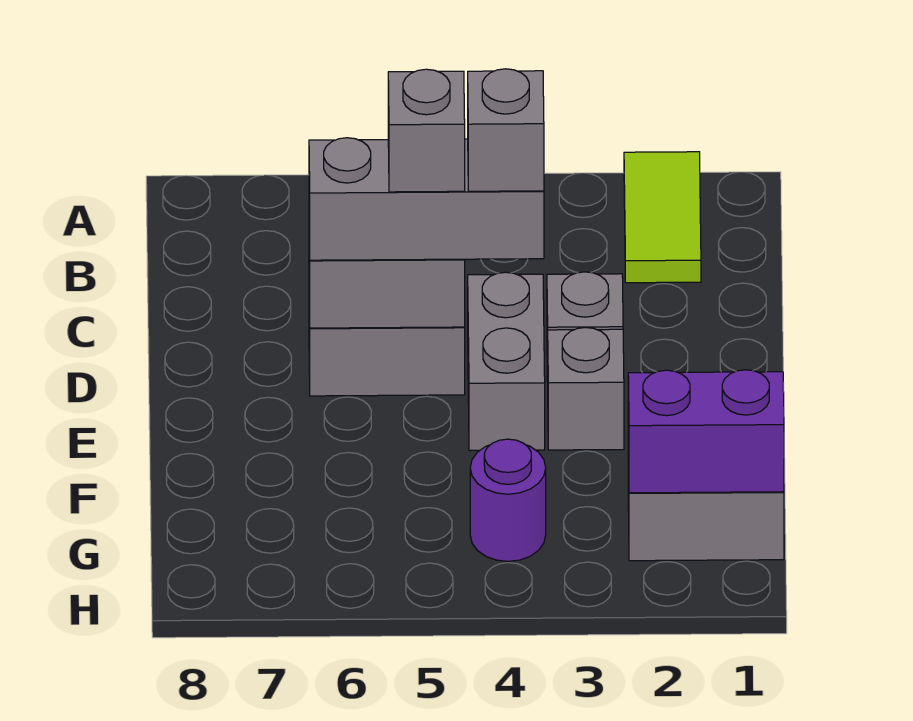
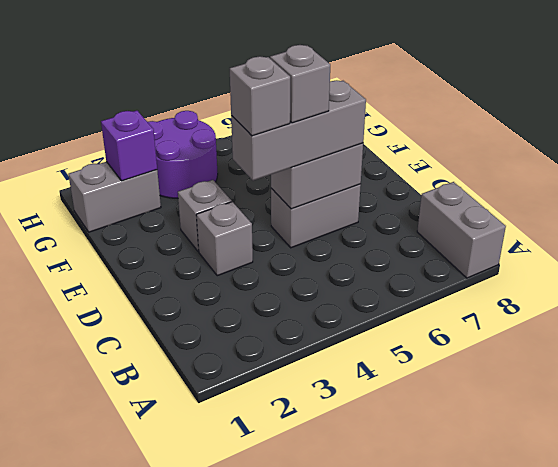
lime tile A2:B2 level 1 -> none
grey brick D4:E4 level 1 -> grey brick A8:B8 level 1
purple brick G1:G2 level 2 -> purple brick G2 level 2
purple round brick G4 level 1 -> purple round brick G3:H4 level 1

